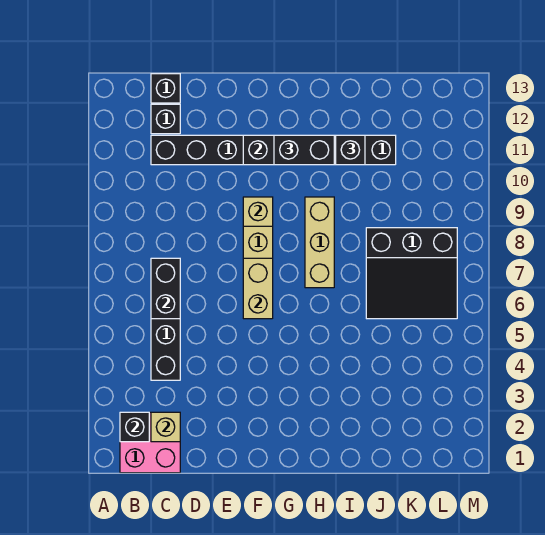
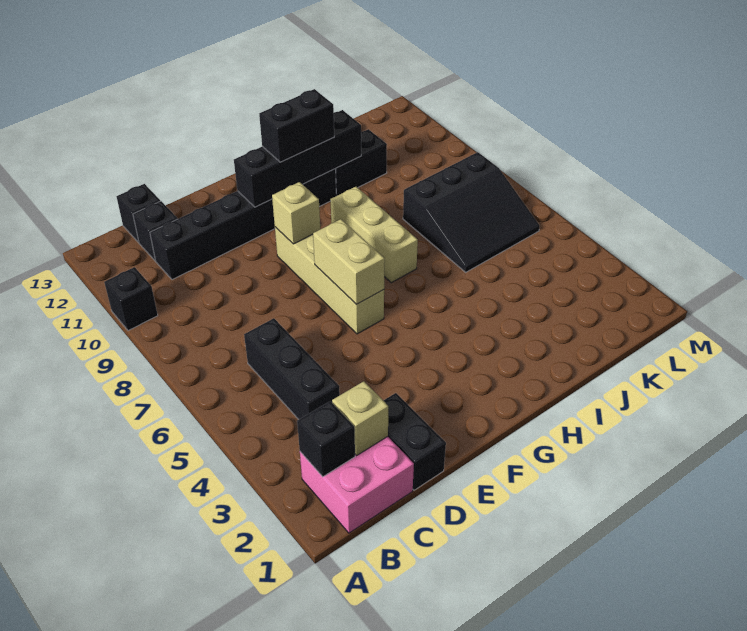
black brick C6:C7 level 2 -> black brick D1:D2 level 1
black brick I11 level 3 -> black brick A10 level 1

